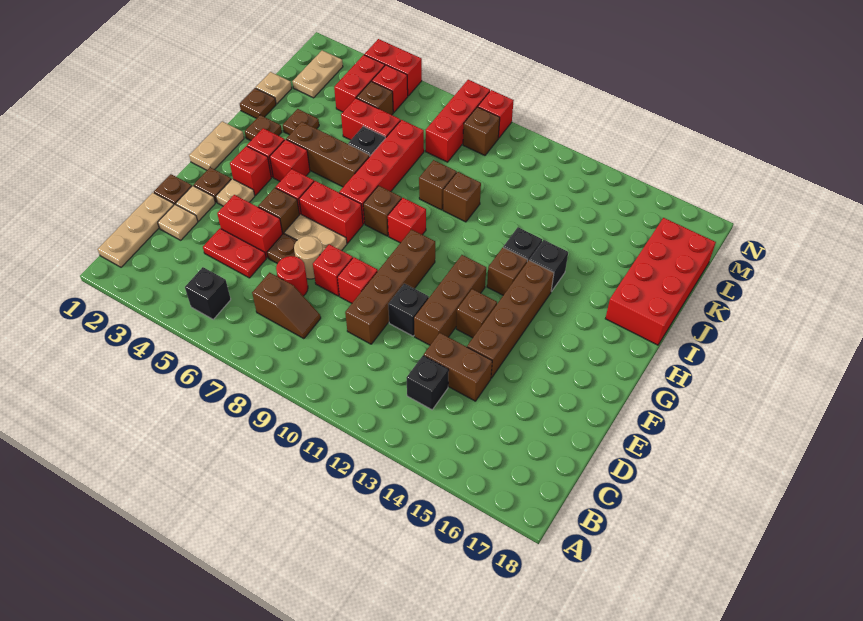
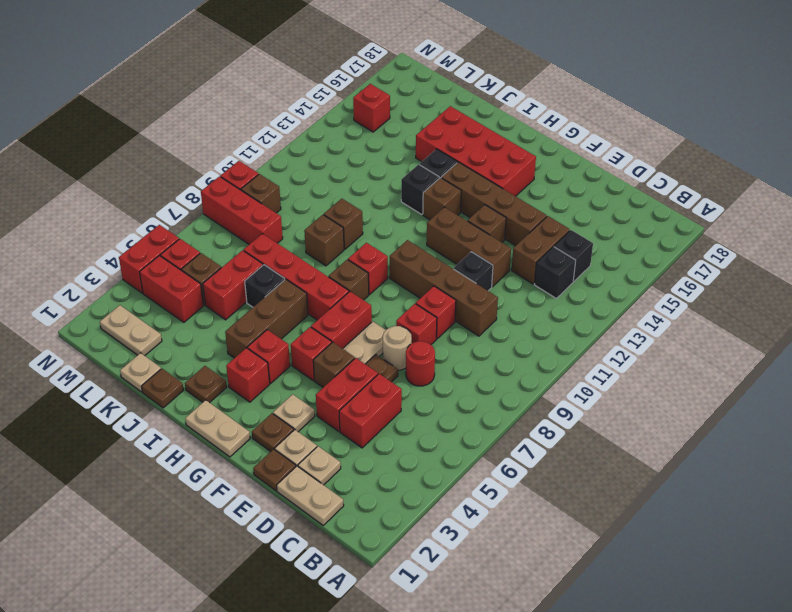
tan plate B1:D1 level 1 -> tan plate C1:D1 level 1
black brick B5 level 1 -> black brick C14 level 1
brown slope C7:C8 level 1 top 7 -> none
red plate D4:D5 level 1 -> red brick D4:D5 level 1
red brick G3 level 1 -> red brick M15 level 1
red brick I17:L18 level 1 -> red brick G15:J16 level 1
brown plate J3 level 1 -> none

